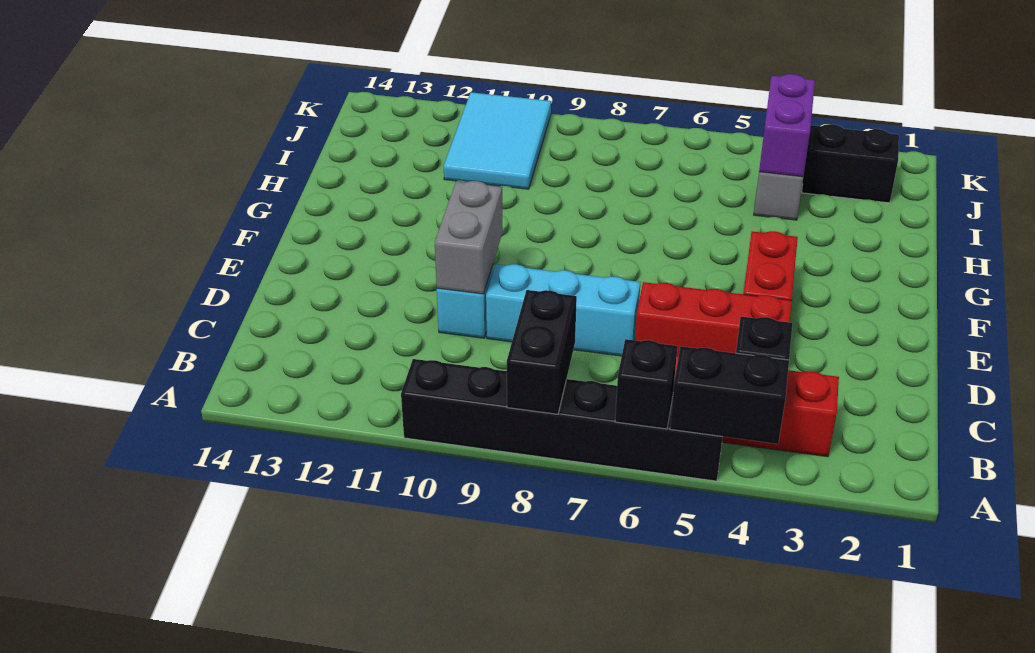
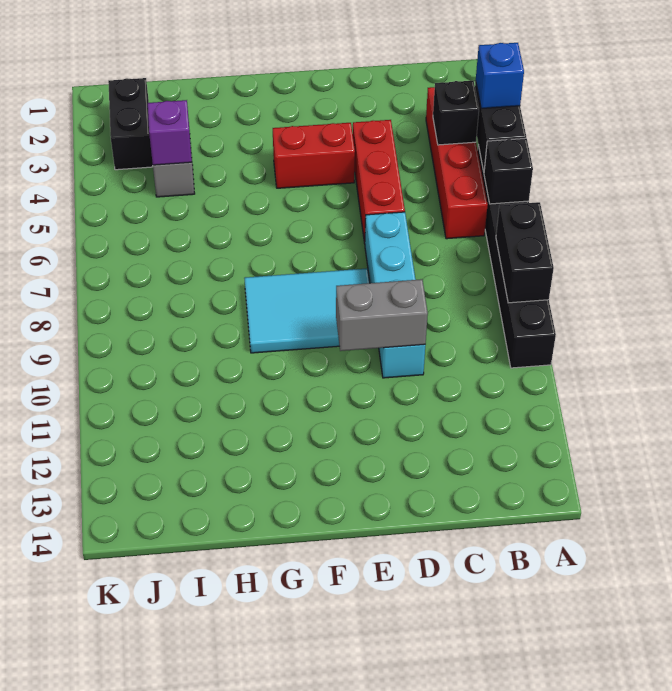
none -> blue brick A4 level 3
black brick A8:B8 level 2 -> black brick A8:A9 level 2
purple brick I4:J4 level 2 -> purple brick I4 level 2
cyan tile I10:K11 level 1 -> cyan tile E8:G9 level 1

